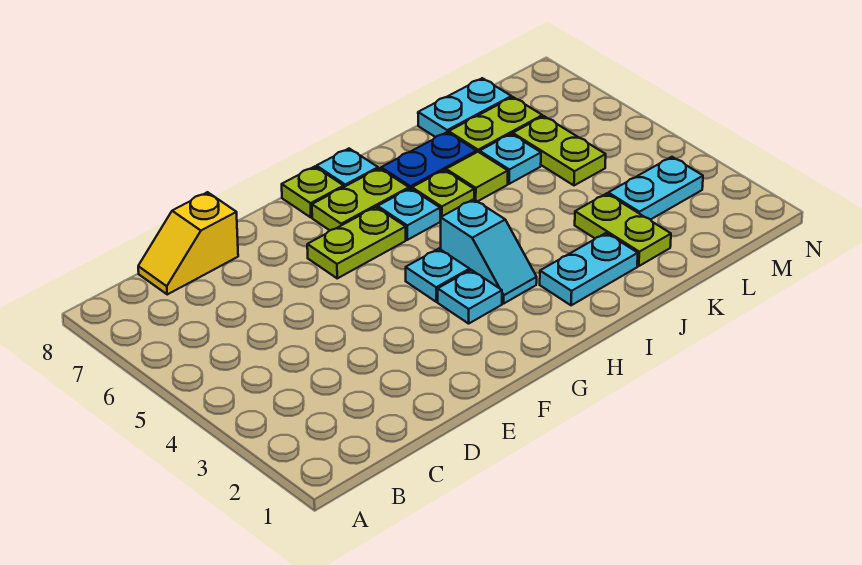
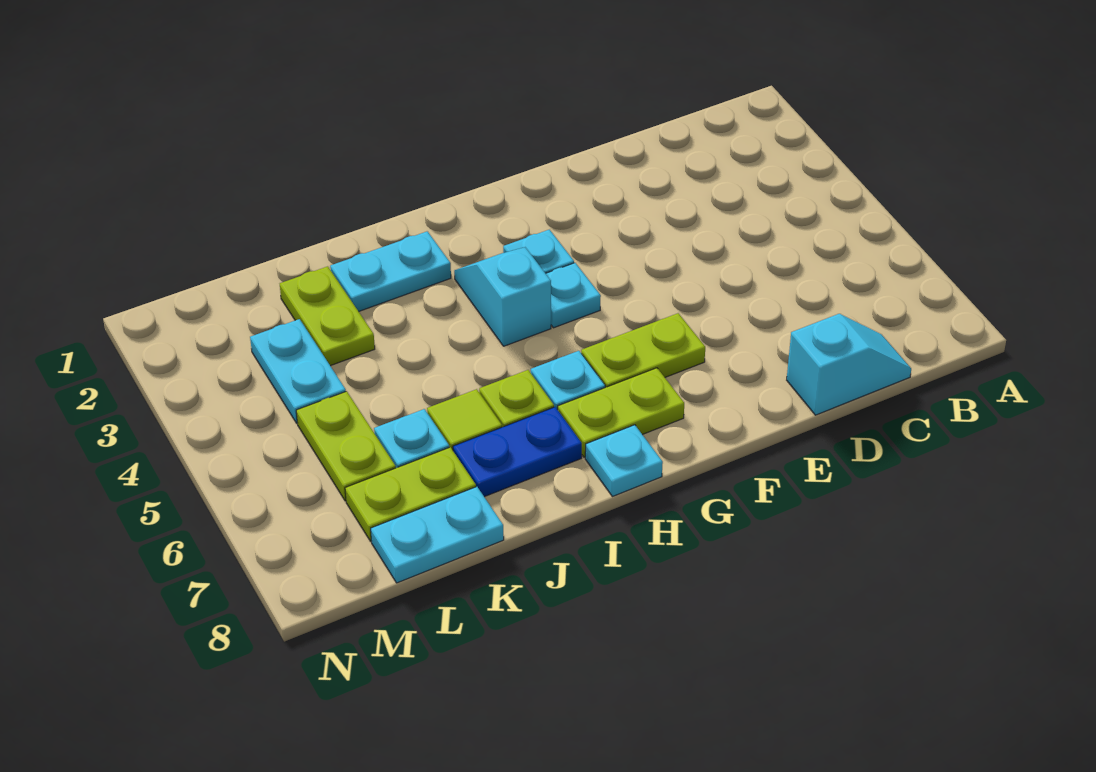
yellow slope C8:D8 level 1 top D -> cyan slope C8:D8 level 1 top D
lime plate G8 level 1 -> none
cyan plate L3:M3 level 1 -> cyan plate L3:L4 level 1

